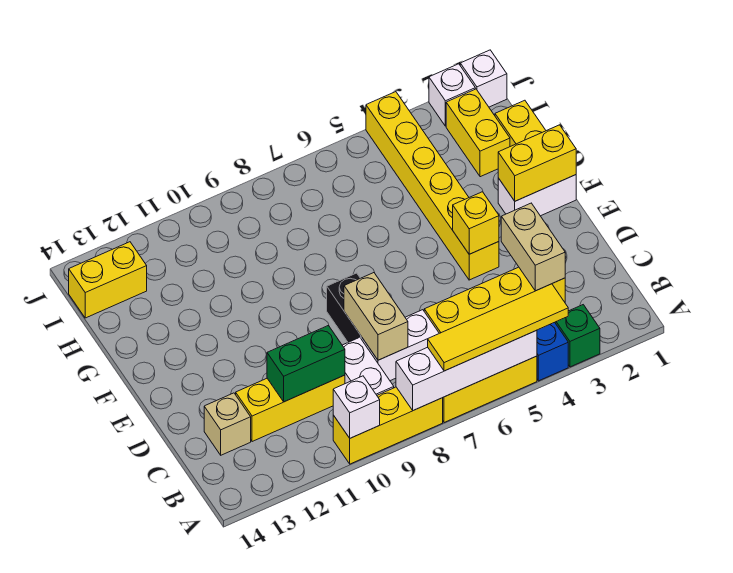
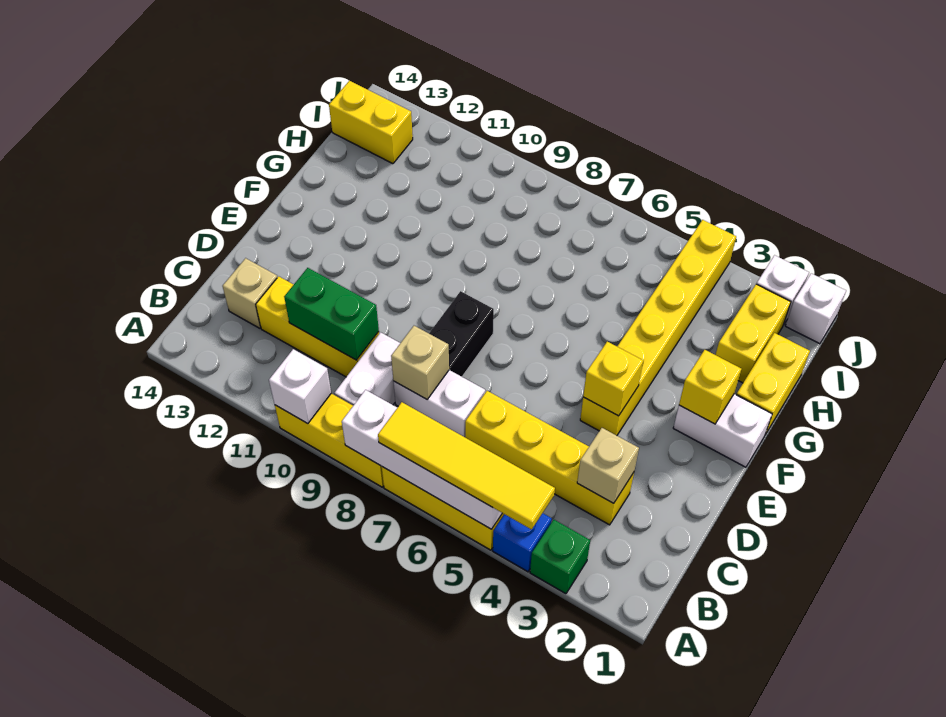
tan brick C3:D3 level 2 -> tan brick C3 level 2
tan brick C8:D8 level 2 -> tan brick C8 level 2
yellow brick F1:F2 level 2 -> yellow brick F2 level 2

